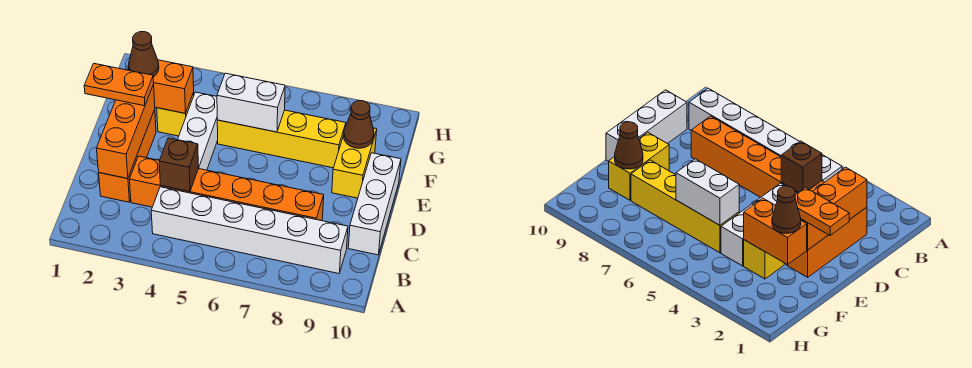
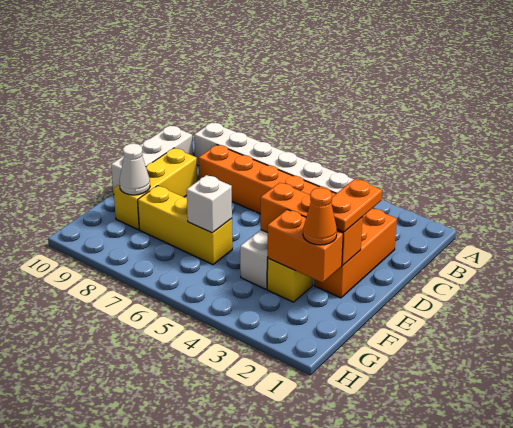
orange brick C2:E2 level 2 -> orange brick E2:E4 level 2
brown brick C4 level 2 -> none
orange plate E1:E2 level 3 -> orange plate D2:E2 level 3
yellow brick E9:F9 level 1 -> yellow brick D9:F9 level 1
brown cone F2 level 3 -> orange cone F2 level 3
yellow brick F5:F8 level 1 -> yellow brick F6:F8 level 1
white brick F5:F6 level 2 -> white brick F6 level 2
brown cone F9 level 2 -> white cone F9 level 2

